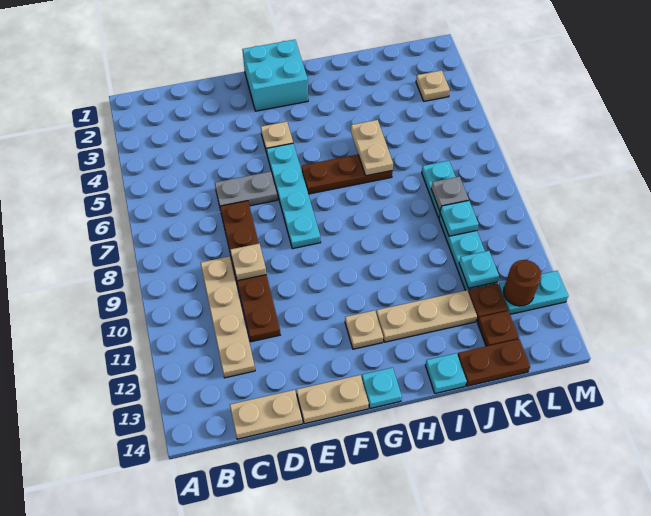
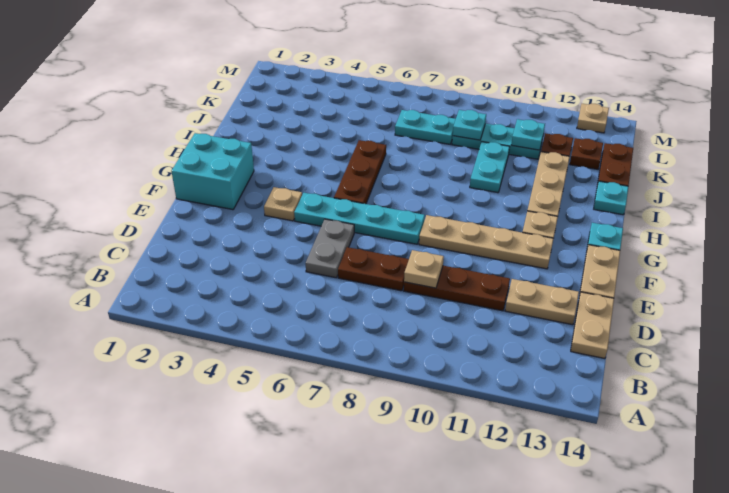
tan plate C9:C12 level 1 -> tan plate F9:F12 level 1
tan plate I5:I6 level 2 -> tan plate D12:D13 level 1
grey plate K8 level 2 -> none
tan plate L3 level 1 -> tan plate M13 level 1
cyan plate L12:M12 level 1 -> cyan plate I10:J10 level 1
brown round brick L12 level 2 -> none

